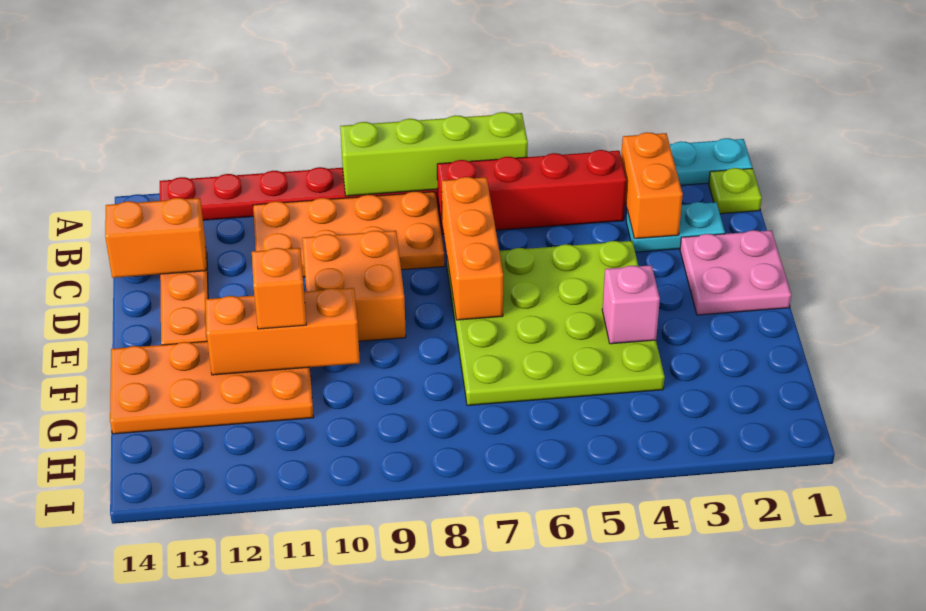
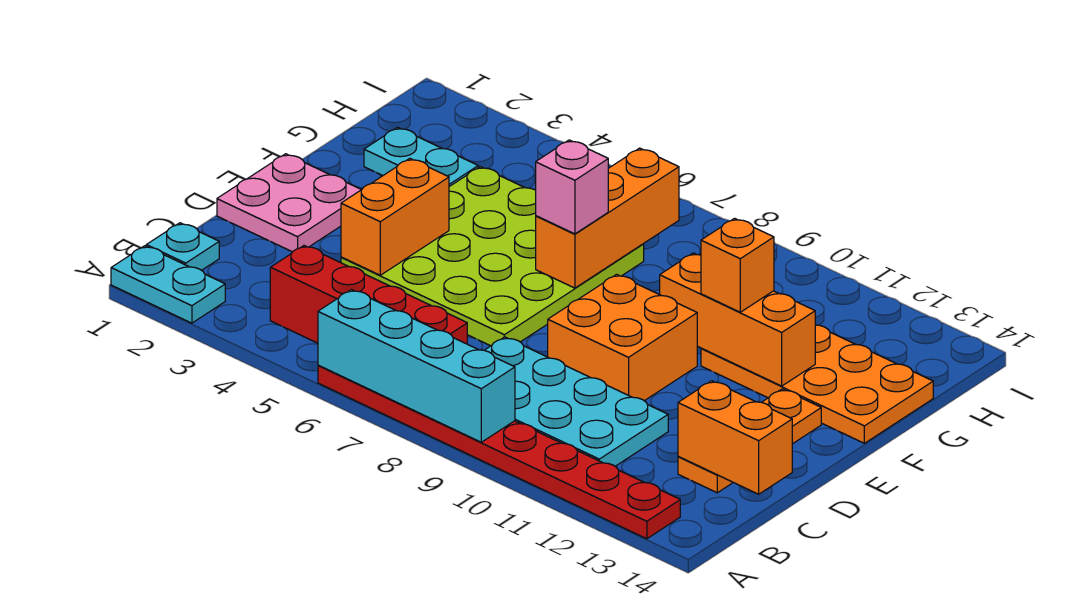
lime brick A6:A9 level 2 -> cyan brick A6:A9 level 2
lime plate B1 level 1 -> cyan plate B1 level 1
orange brick B3:C3 level 2 -> orange brick D4:E4 level 2
orange plate B8:C11 level 1 -> cyan plate B8:C11 level 1
cyan plate C2:C3 level 1 -> cyan plate G2:G3 level 1
orange brick C7:E7 level 2 -> orange brick F7:H7 level 2
pink brick F4 level 2 -> pink brick F7 level 3

